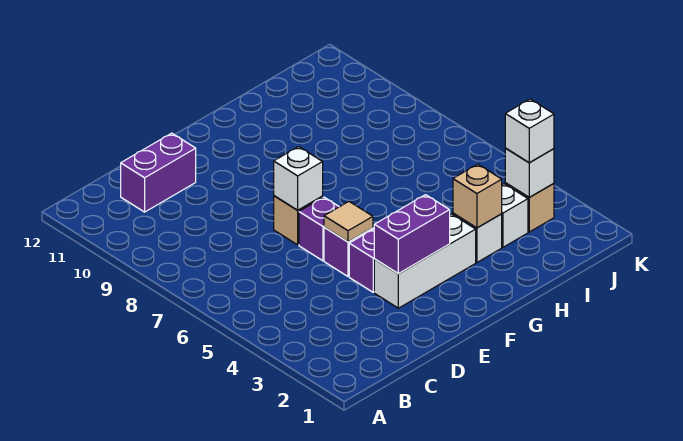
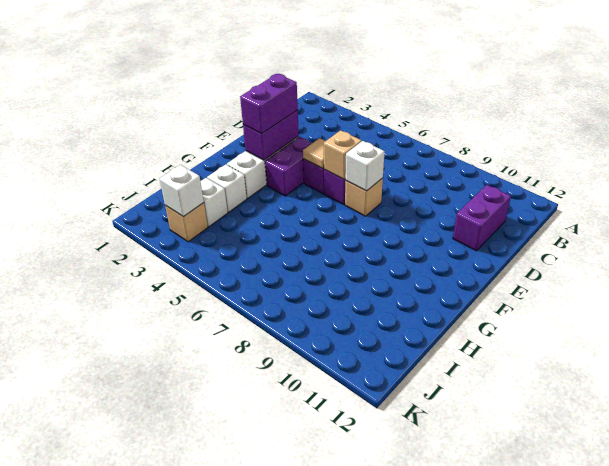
none -> purple brick E3:F3 level 3
tan brick H3 level 2 -> tan brick E6 level 2
white brick J3 level 3 -> none

